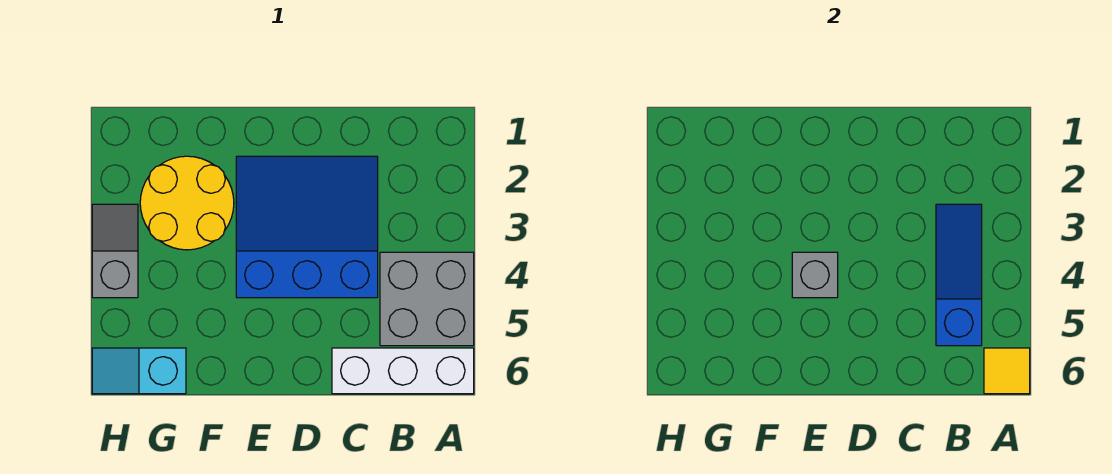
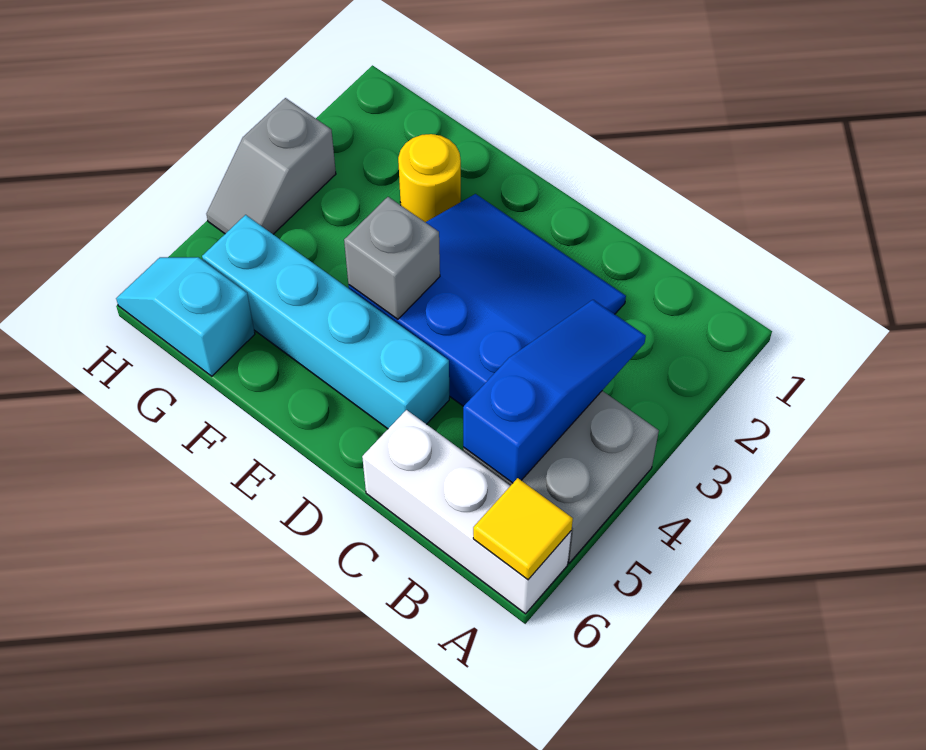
none -> cyan brick D5:G5 level 1
yellow round brick F2:G3 level 1 -> yellow round brick F2 level 1
grey slope H3:H4 level 1 top 4 -> grey slope H3:H4 level 1 top 3

